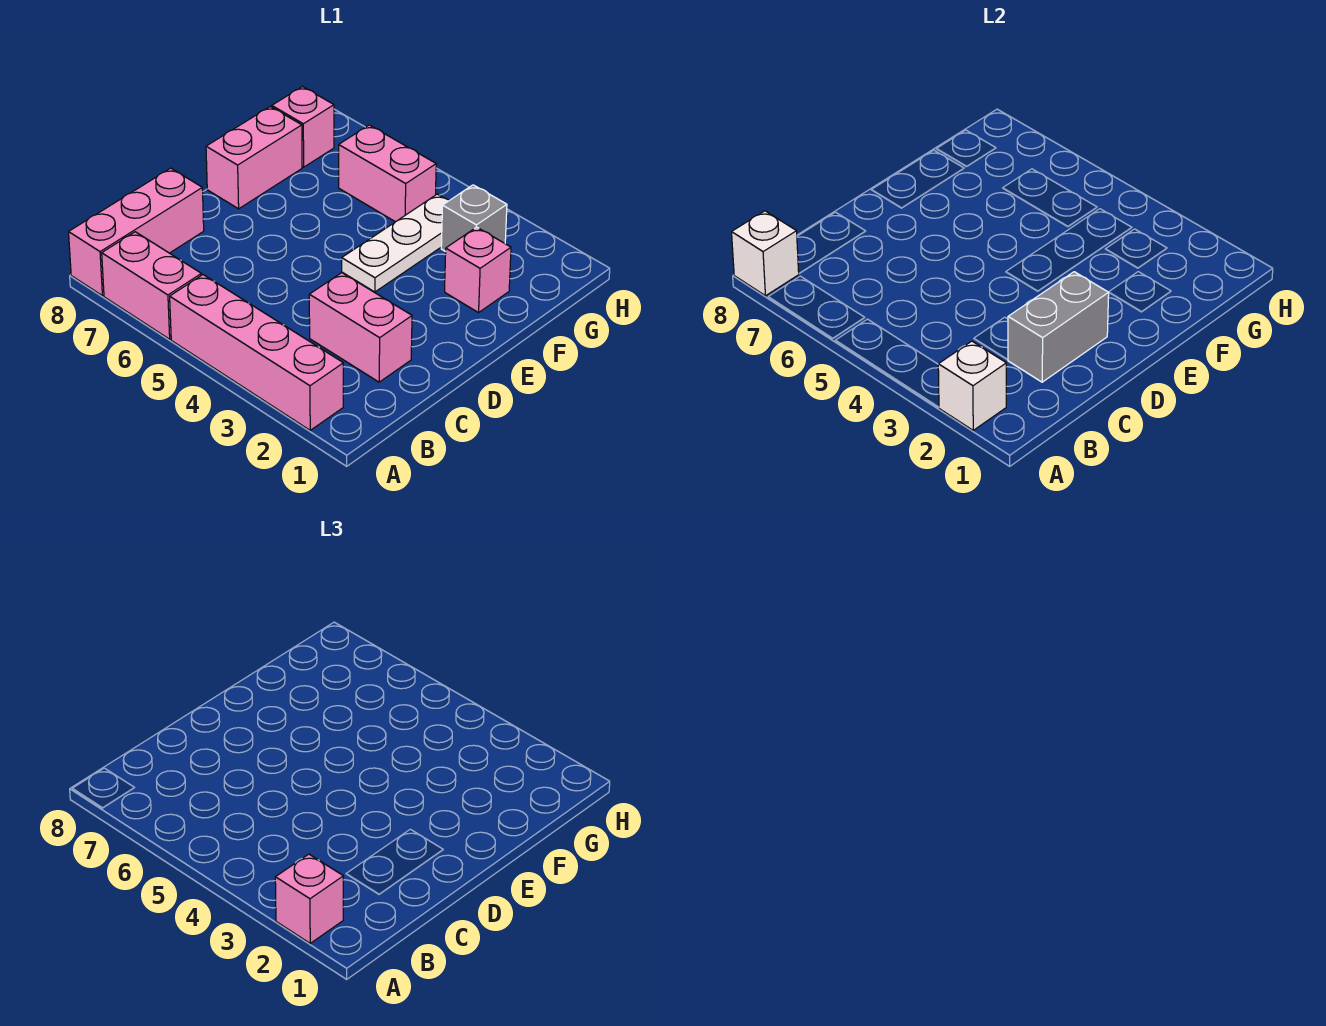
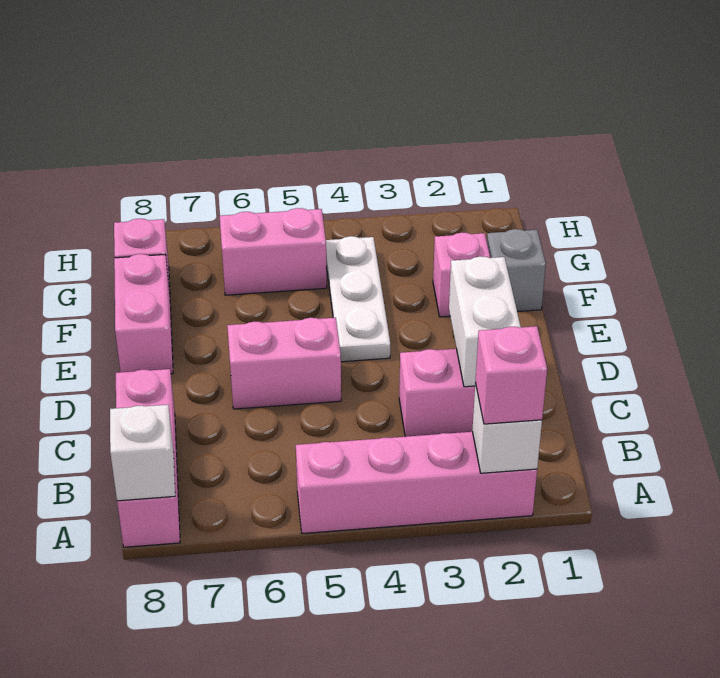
pink brick A6:A7 level 1 -> pink brick D5:D6 level 1
grey brick C2:D2 level 2 -> white brick C2:D2 level 2
grey brick G3 level 1 -> grey brick F1 level 1

